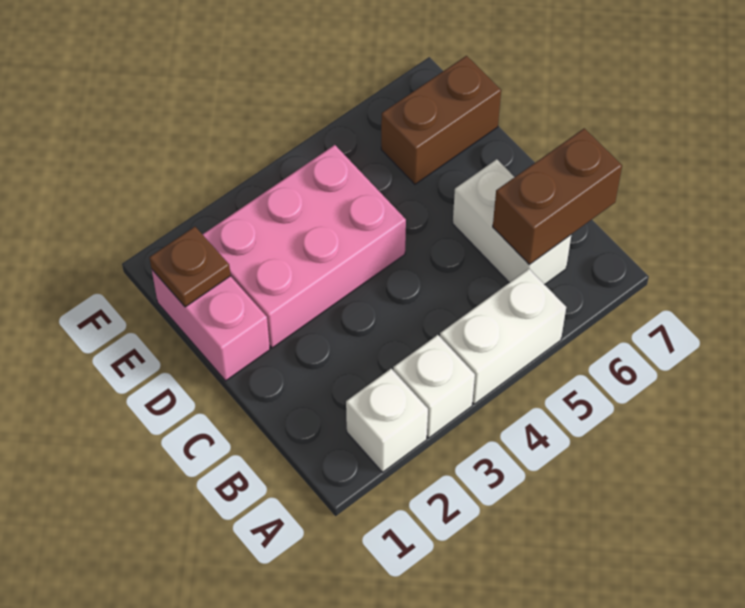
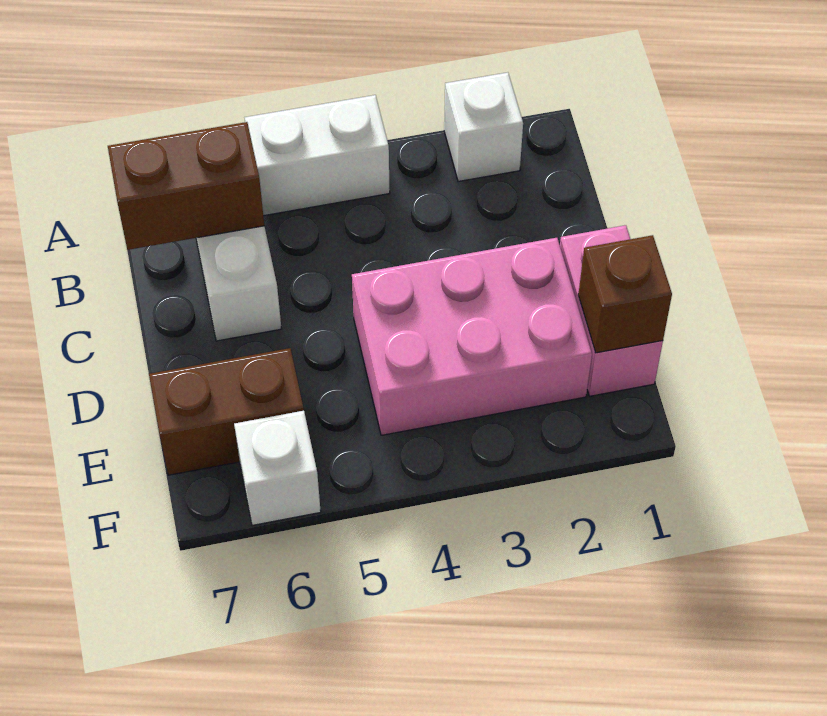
white brick A3 level 1 -> white brick F6 level 1
brown plate E1 level 2 -> brown brick E1 level 2

